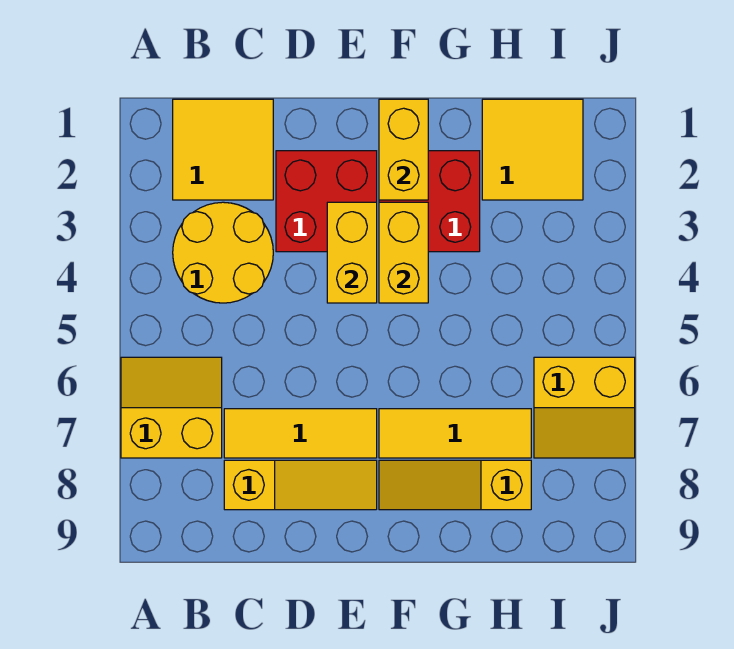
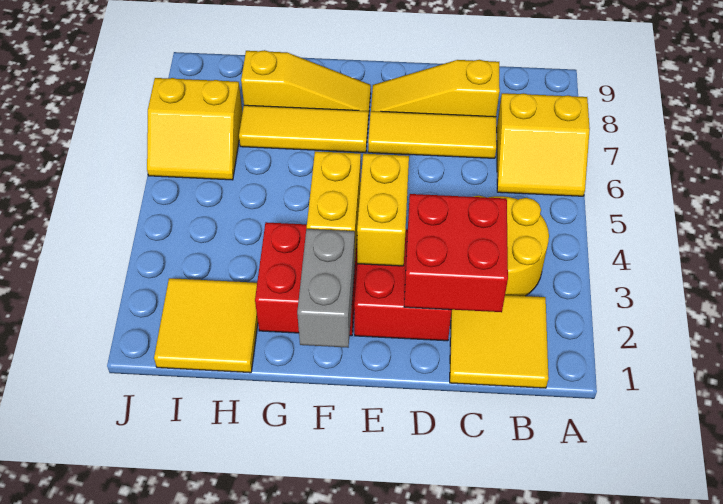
none -> red brick C2:D3 level 2
yellow brick F1:F2 level 2 -> grey brick F1:F2 level 2
yellow slope I6:J7 level 1 top 6 -> yellow slope I6:J7 level 1 top 7

